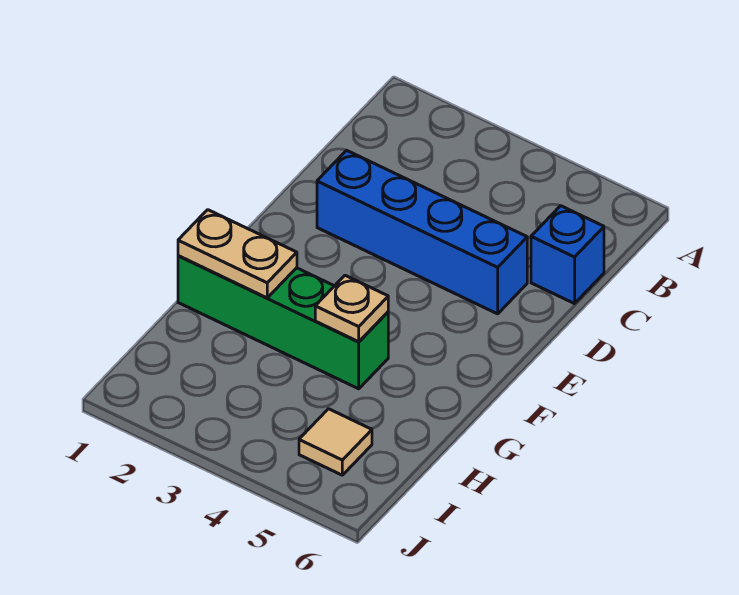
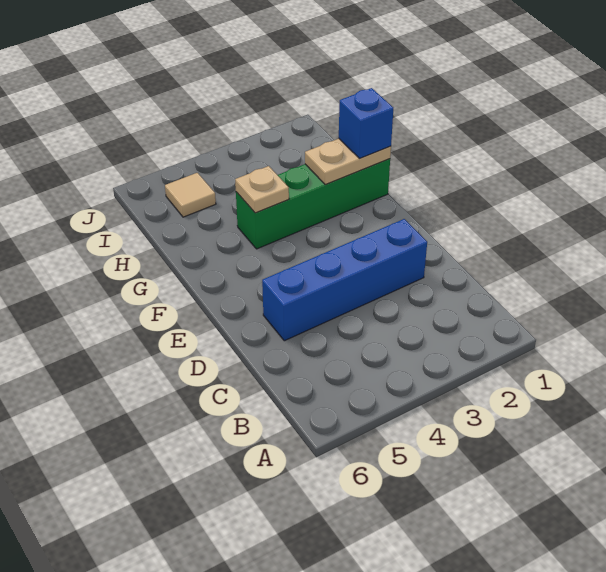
blue brick C6 level 1 -> blue brick G1 level 3

